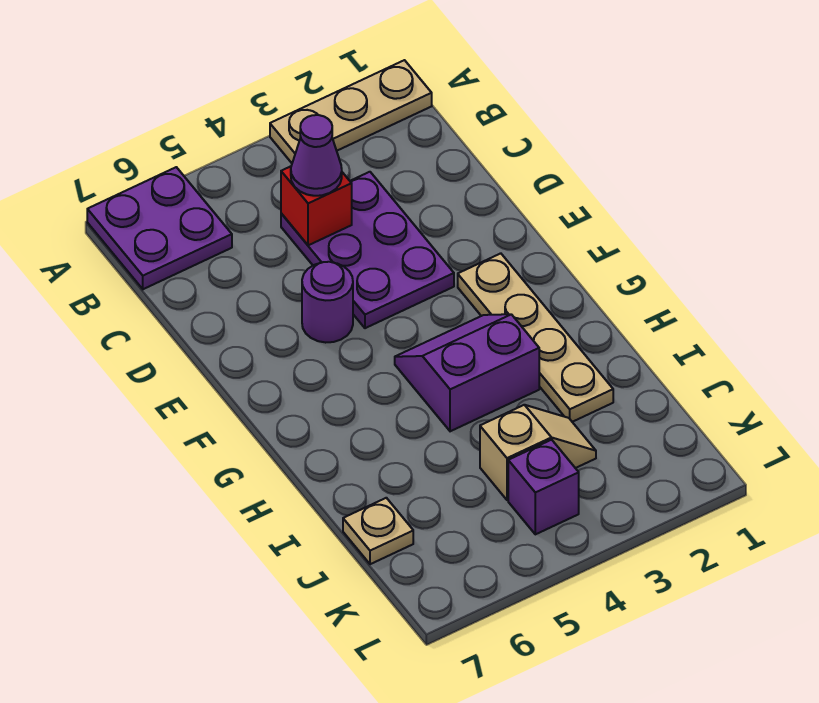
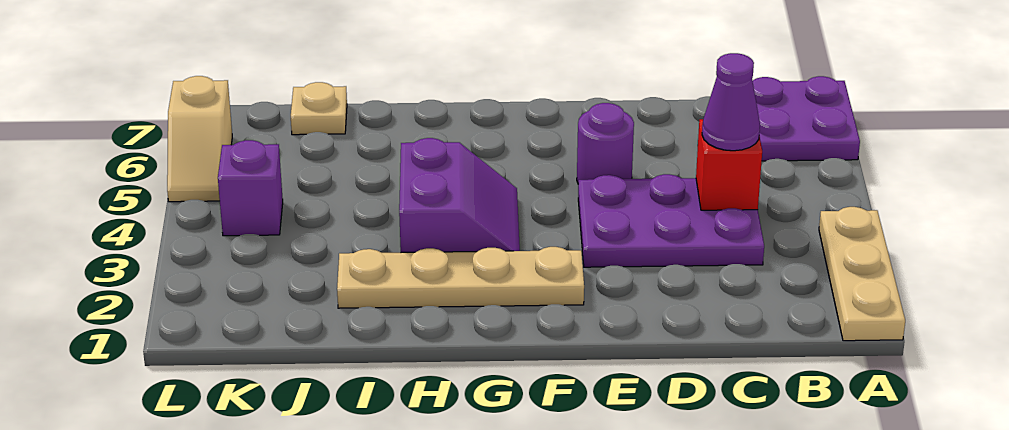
tan slope J3:J4 level 1 top 4 -> tan slope L5:L6 level 1 top 6

